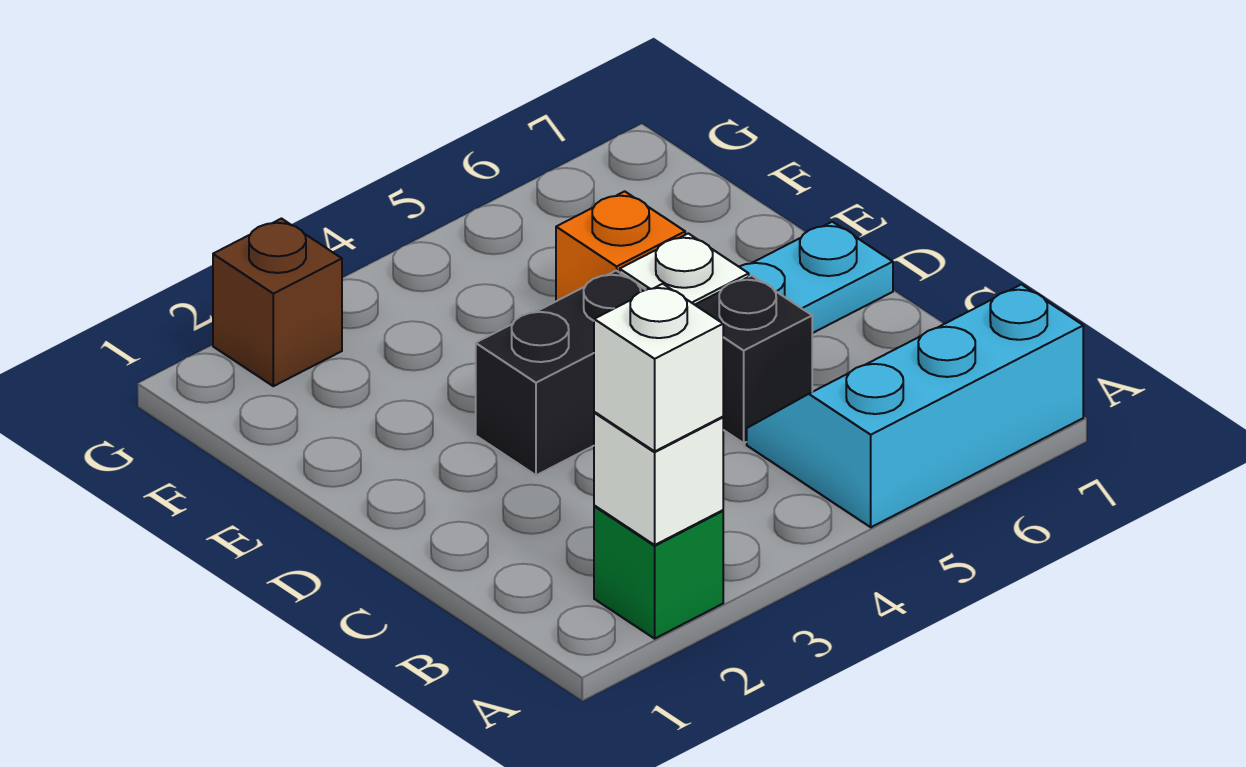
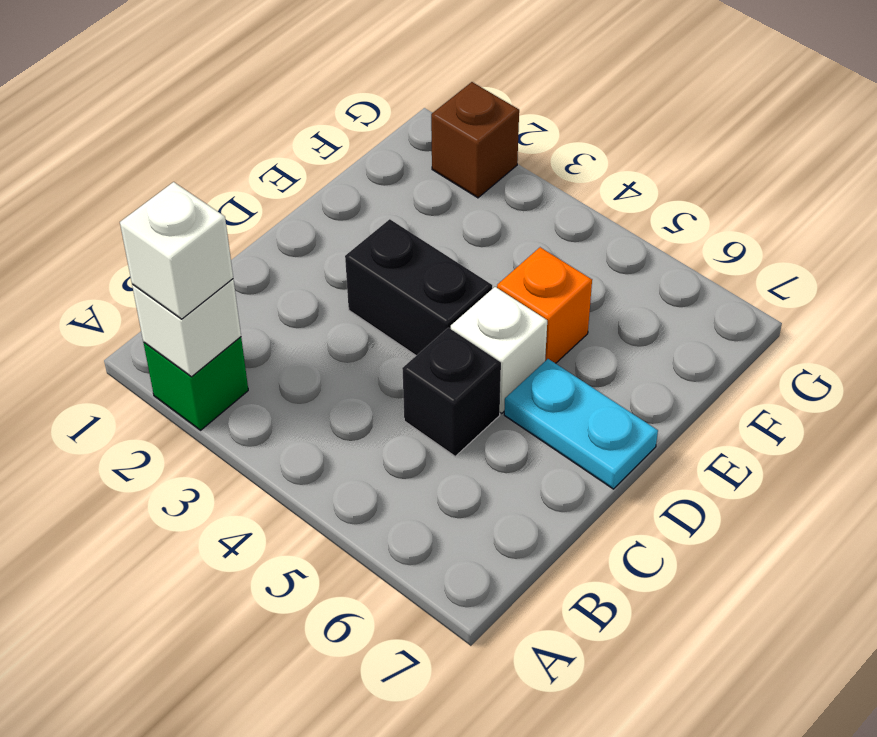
cyan slope A5:B7 level 1 top A -> none

